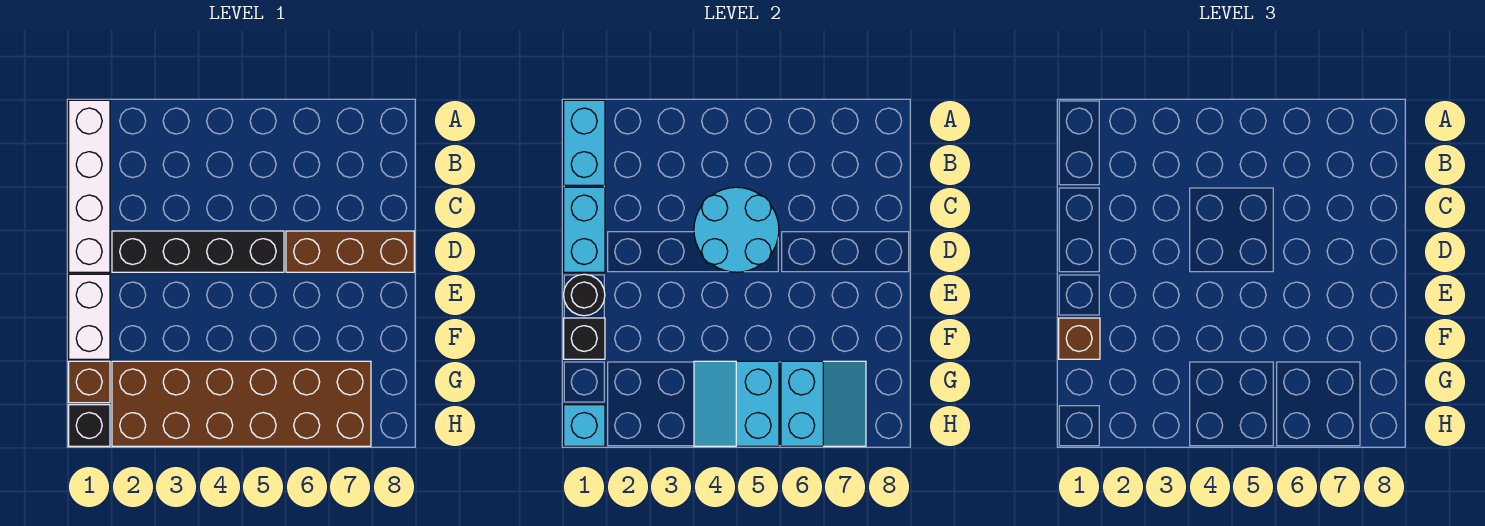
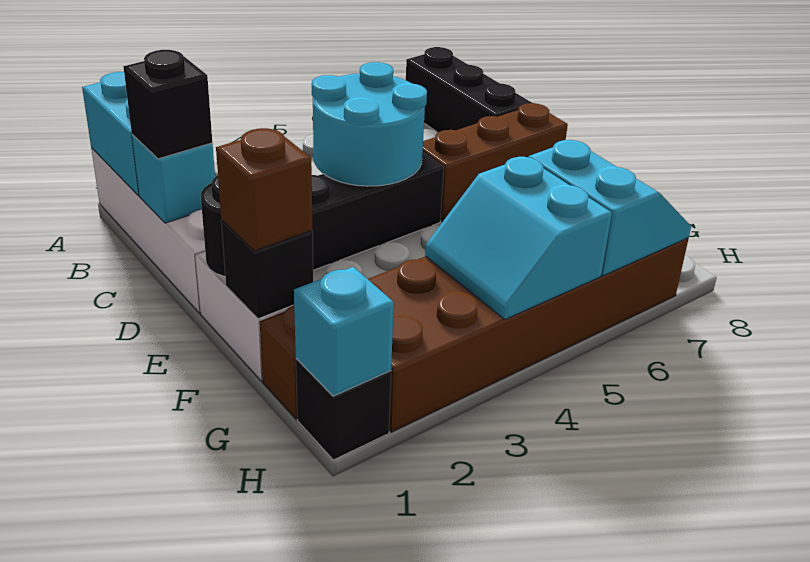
none -> black brick A8:C8 level 1
cyan brick C1:D1 level 2 -> cyan brick C1 level 2
none -> black brick C1 level 3

